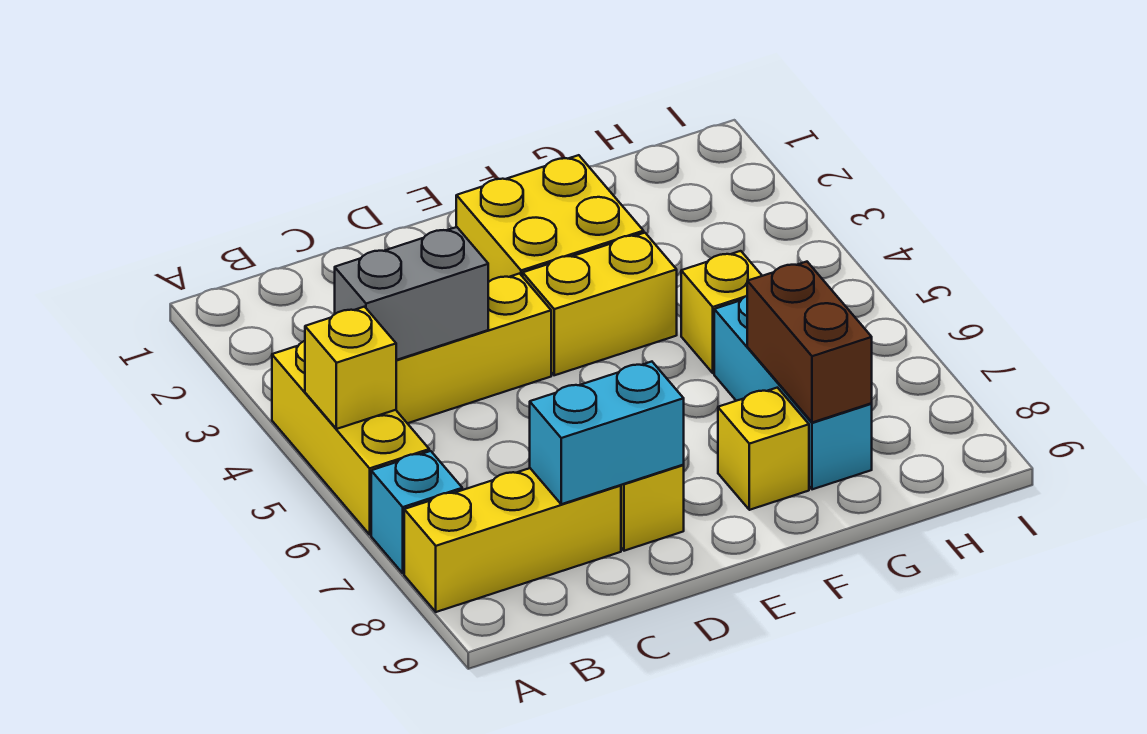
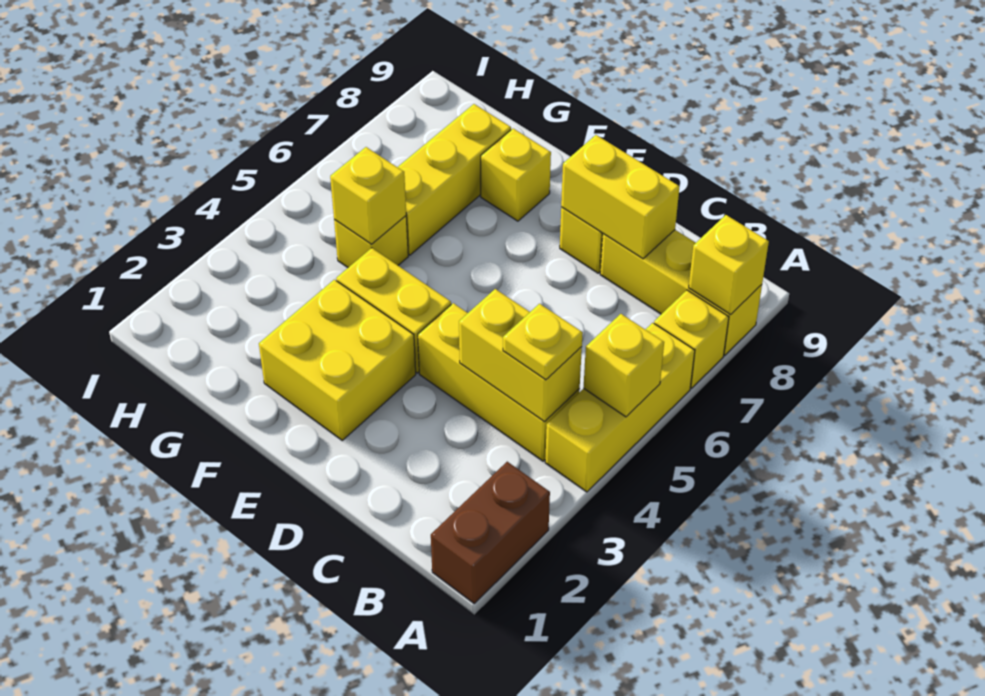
cyan brick A7 level 1 -> yellow brick A7 level 1
none -> yellow brick A8 level 2
grey brick B4:C4 level 2 -> yellow brick B4:C4 level 2
none -> yellow plate B4 level 3
cyan brick C8:D8 level 2 -> yellow brick C8:D8 level 2
none -> yellow brick G5 level 2
cyan brick G6:G8 level 1 -> yellow brick G6:G8 level 1
brown brick G7:G8 level 2 -> brown brick A1:A2 level 1

